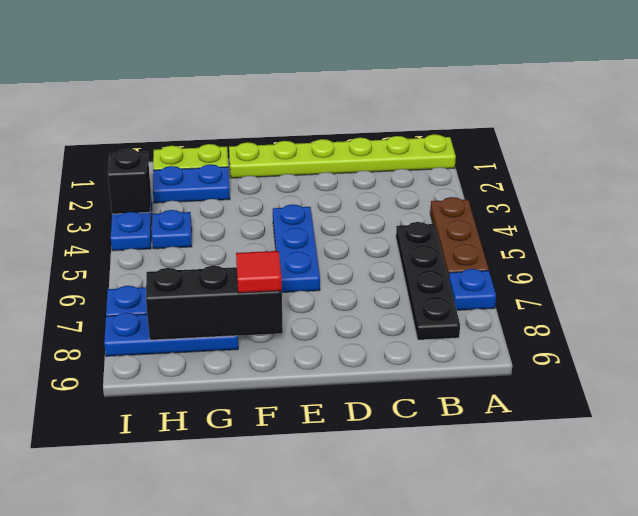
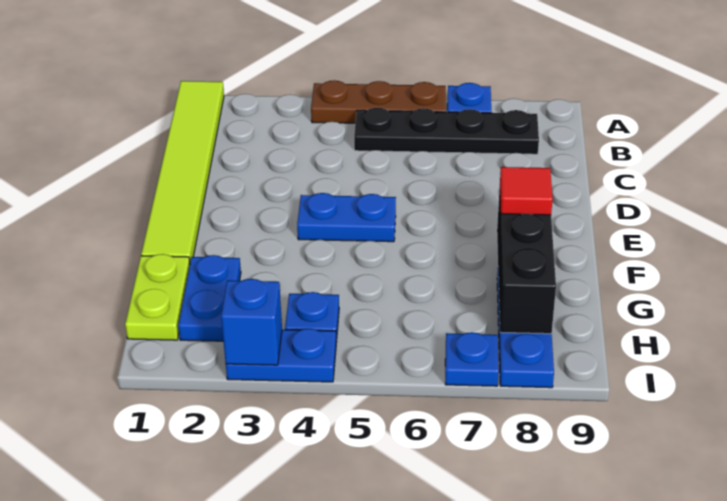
lime plate A1:F1 level 1 -> lime tile A1:F1 level 1
blue plate E4:E6 level 1 -> blue plate E4:E5 level 1
black brick I3 level 2 -> blue brick I3 level 2

